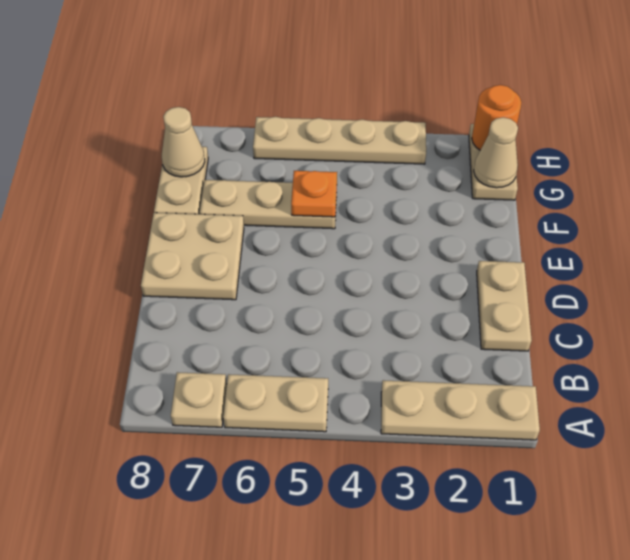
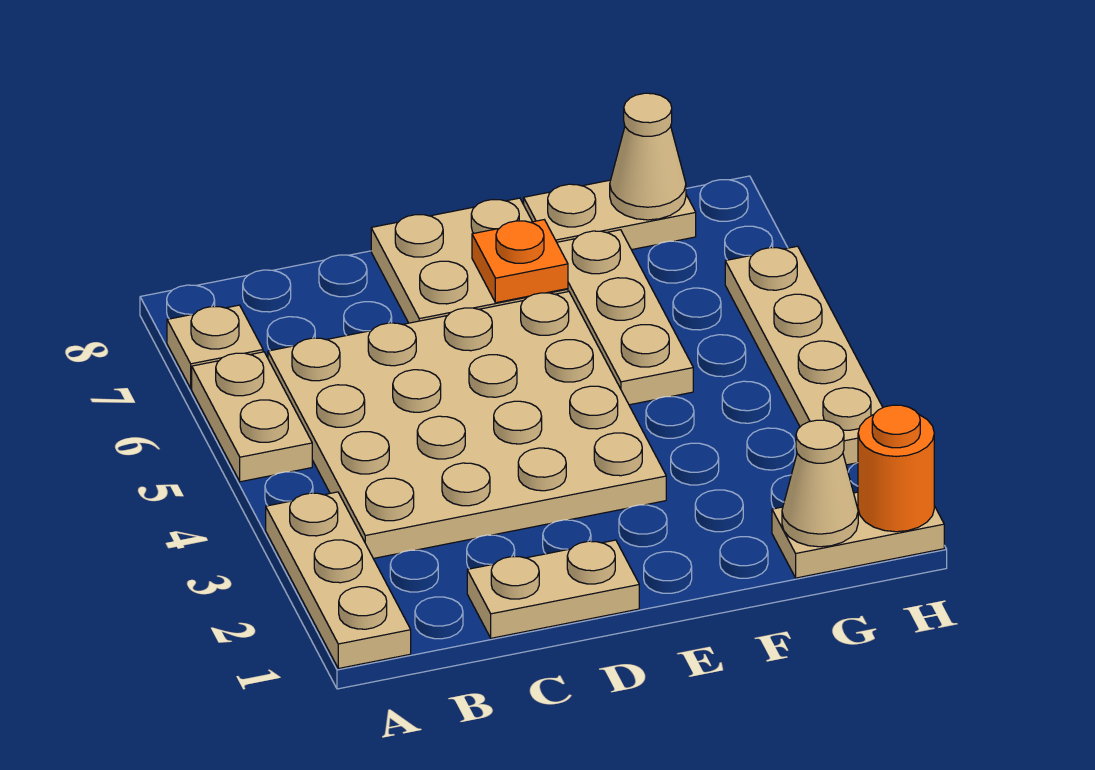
none -> tan plate B3:E6 level 1
orange plate F5 level 2 -> orange plate E7 level 2

